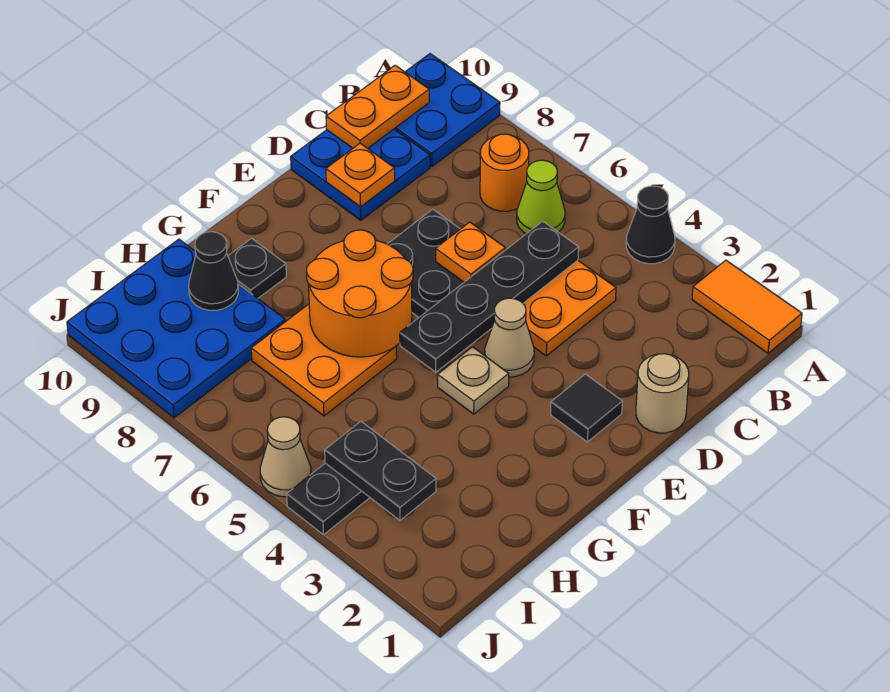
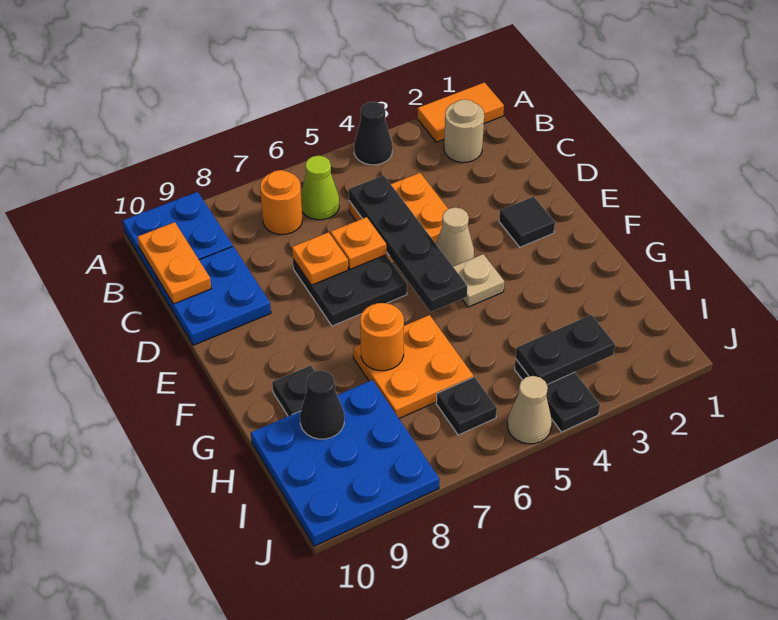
tan round brick D1 level 1 -> tan round brick B2 level 1
orange plate D9 level 2 -> orange plate D7 level 2
orange round brick F6:G7 level 2 -> orange round brick G7 level 2
none -> black plate I6 level 1

